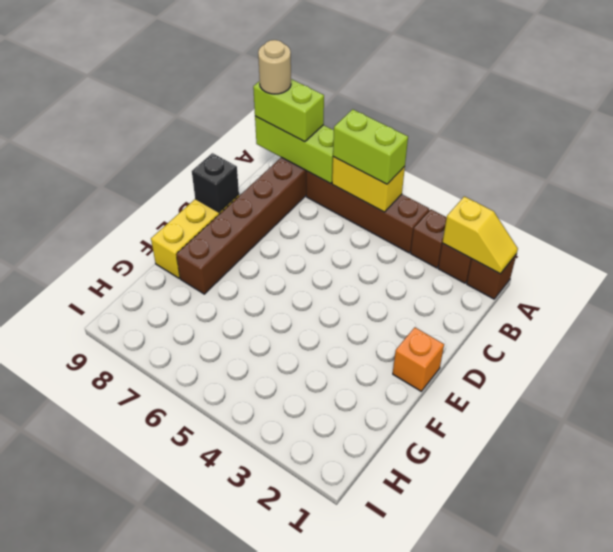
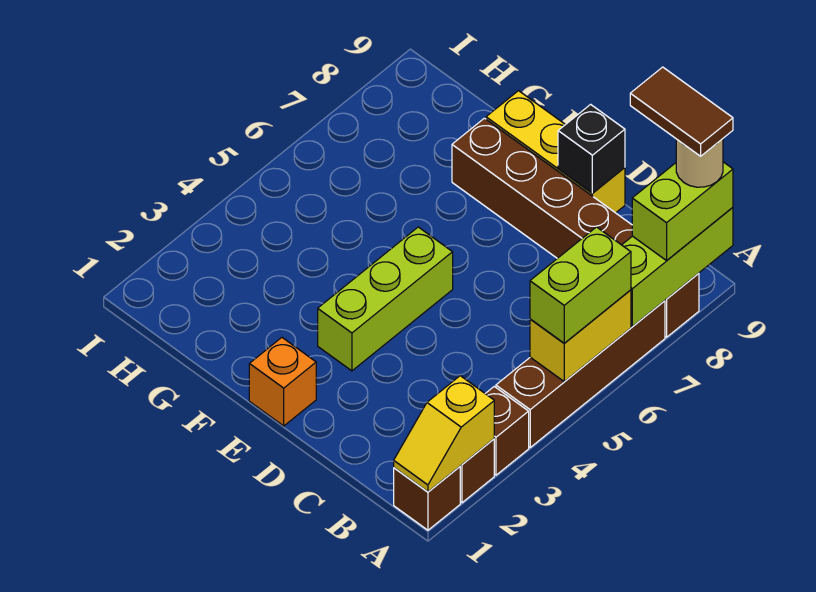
none -> brown tile A9:B9 level 5
none -> lime brick E3:E5 level 1

